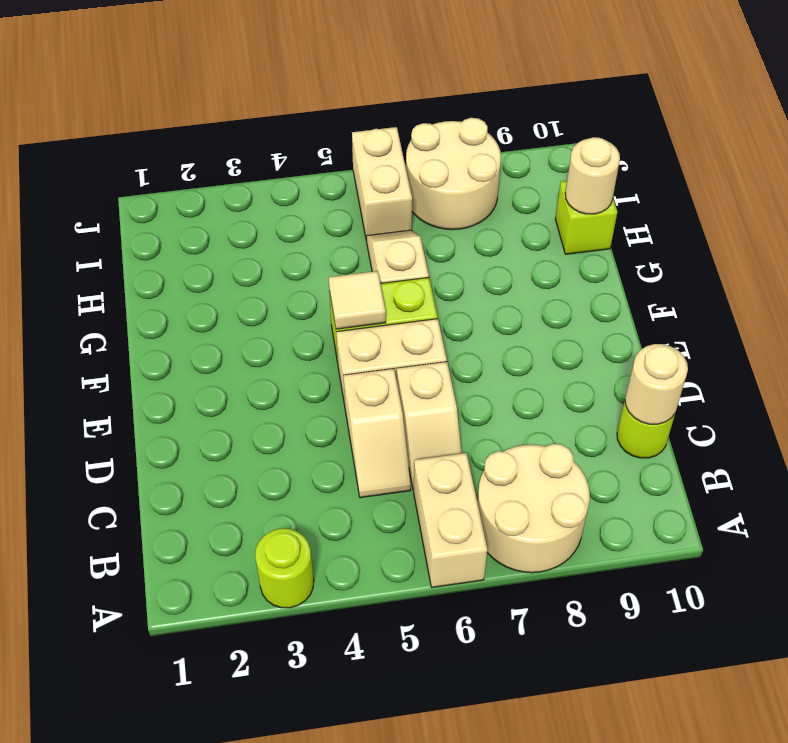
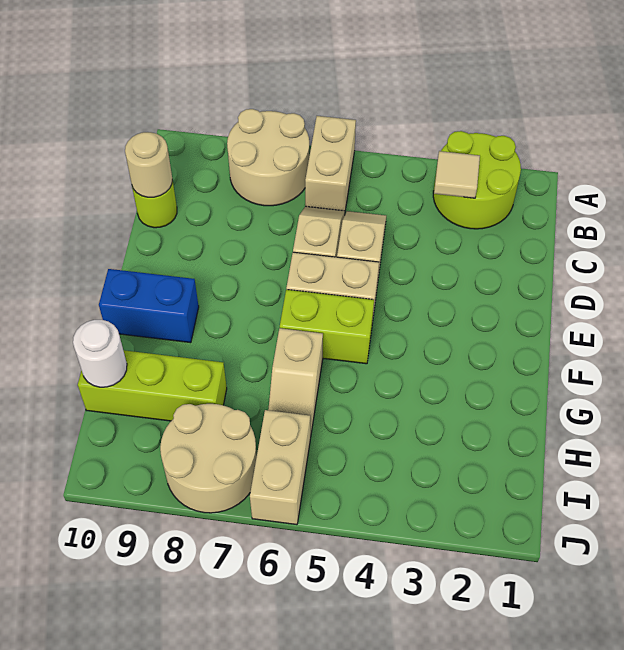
lime round brick A3 level 1 -> lime round brick A2:B3 level 1
tan tile F5 level 2 -> tan tile B3 level 2
none -> blue brick F9:F10 level 1
lime brick H10 level 1 -> lime brick H8:H10 level 1
tan round brick H10 level 2 -> white round brick H10 level 2

